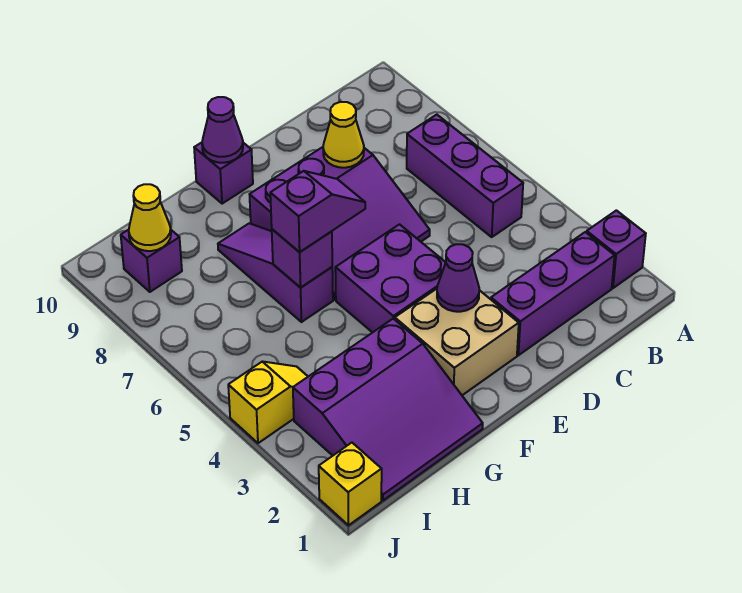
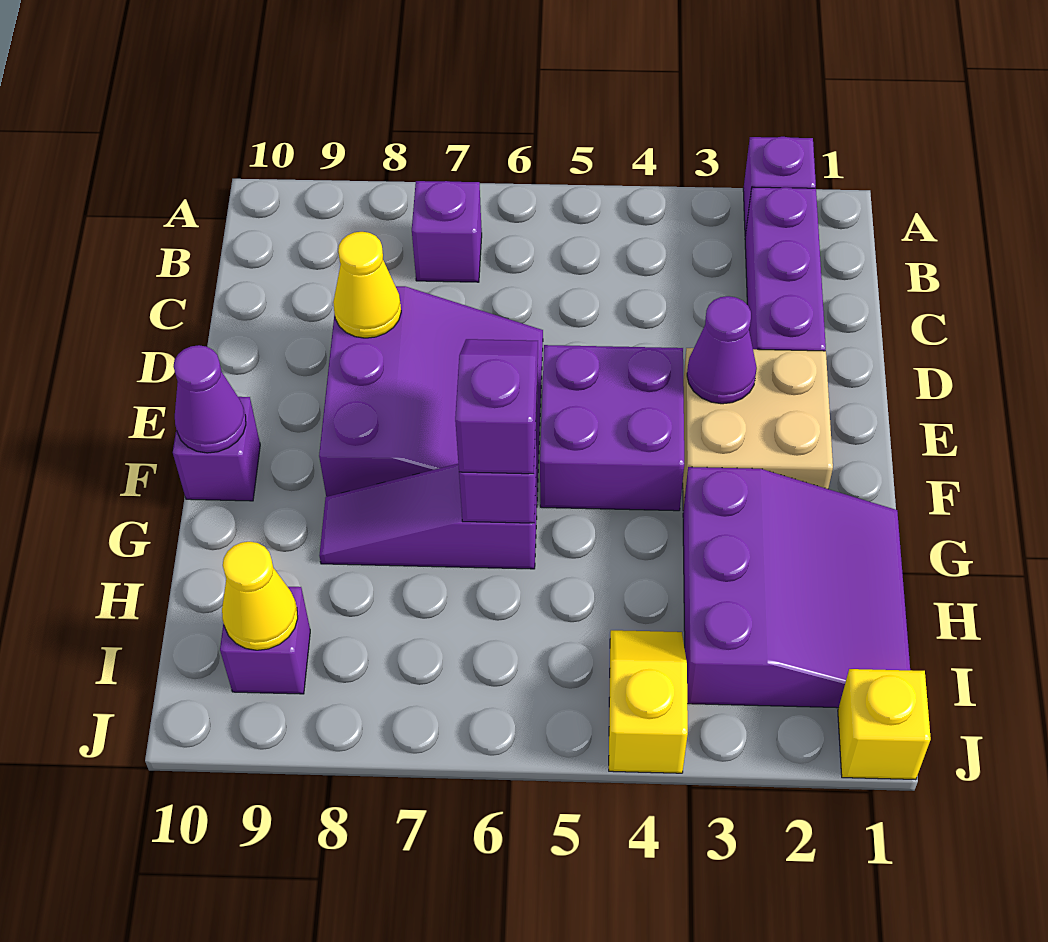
purple brick B5:B7 level 1 -> purple brick B7 level 1

